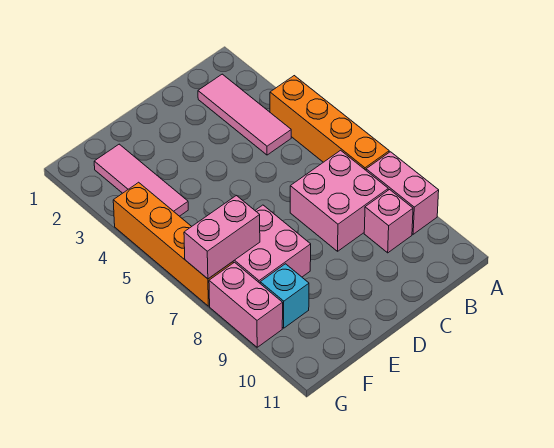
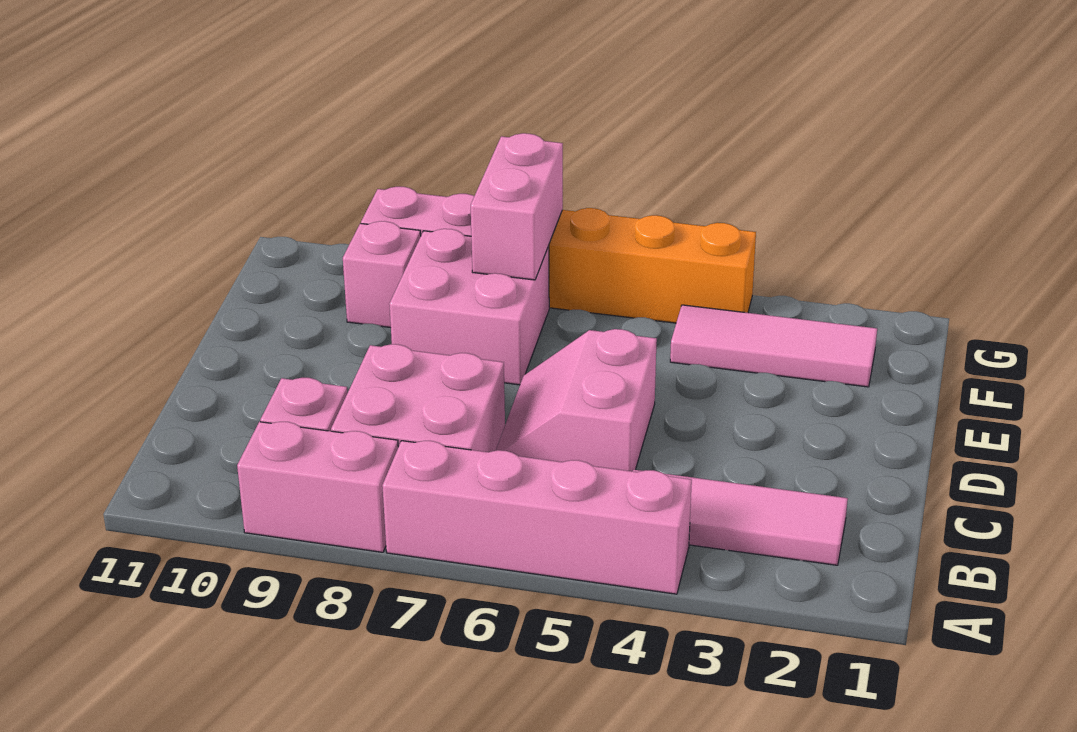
orange brick A4:A7 level 1 -> pink brick A4:A7 level 1
none -> pink slope C5:D6 level 1 top 5
cyan brick F9 level 1 -> pink brick F9 level 1

